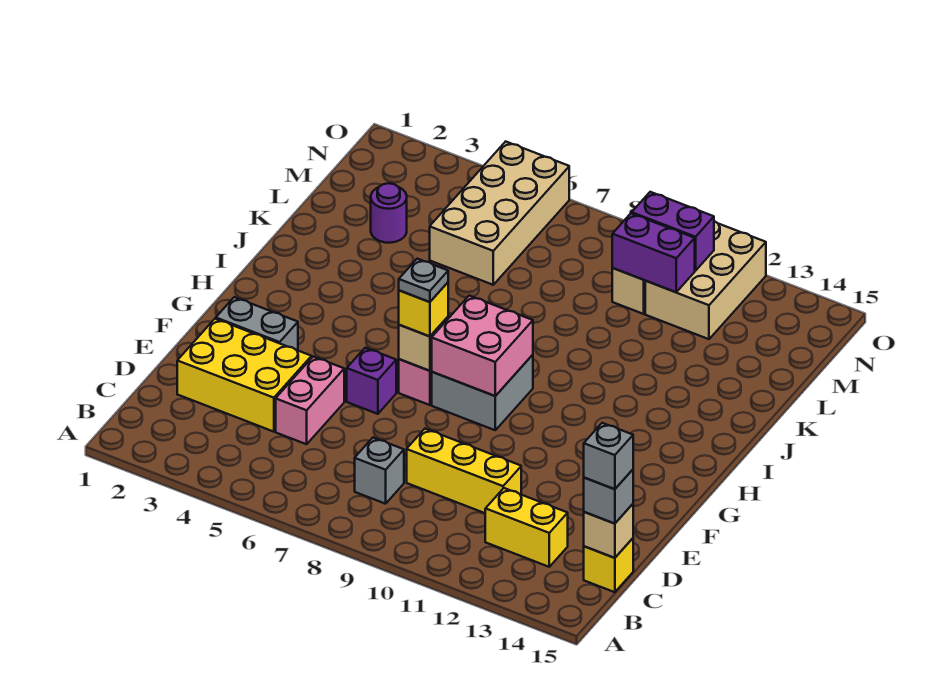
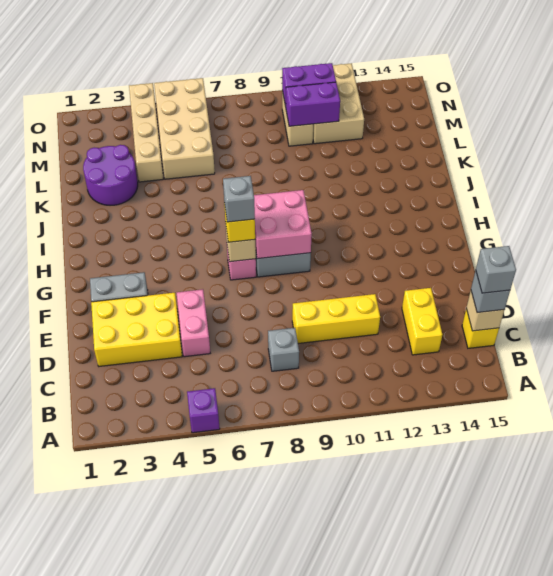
yellow brick C12:C13 level 1 -> yellow brick C13:D13 level 1
purple brick F6 level 1 -> purple brick A5 level 1
grey plate G7 level 4 -> grey brick G7 level 4
purple round brick L3 level 1 -> purple round brick K2:L3 level 1
none -> tan brick L4:O4 level 1

